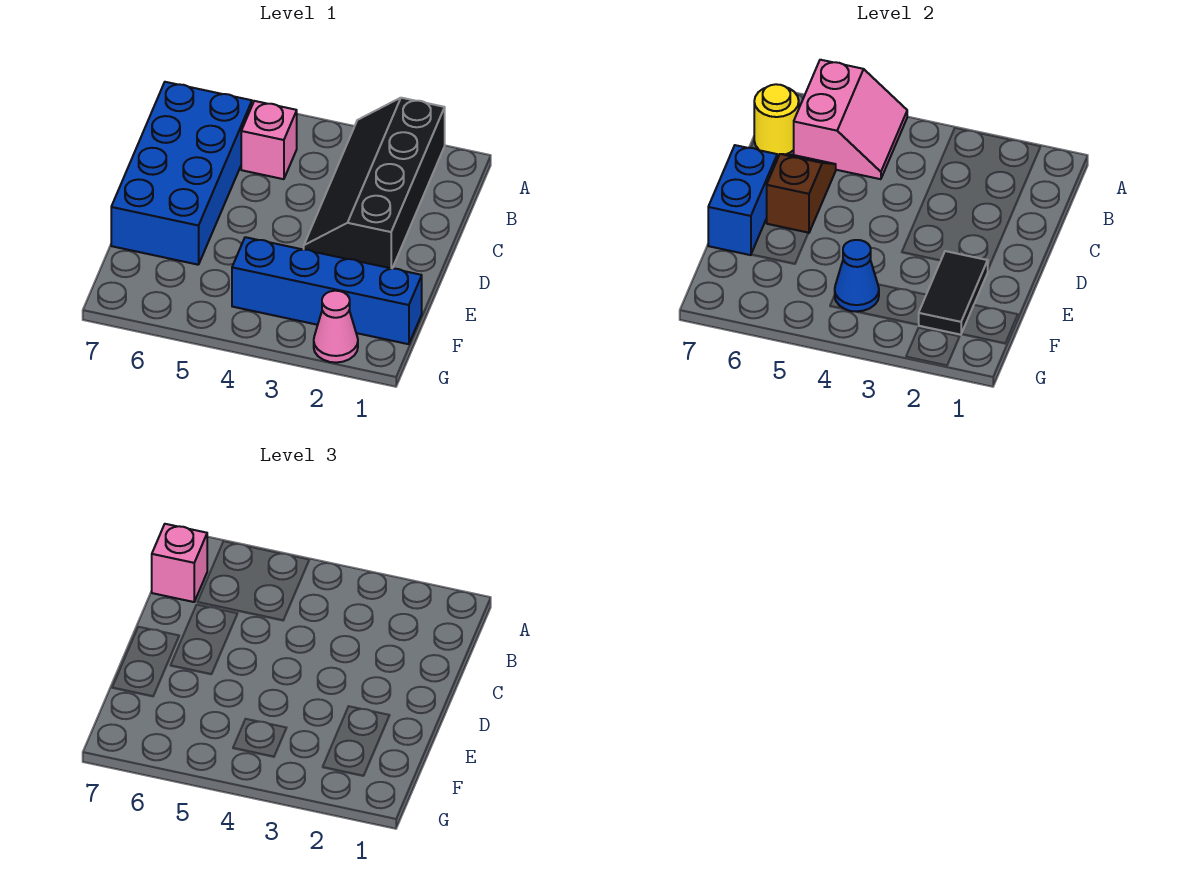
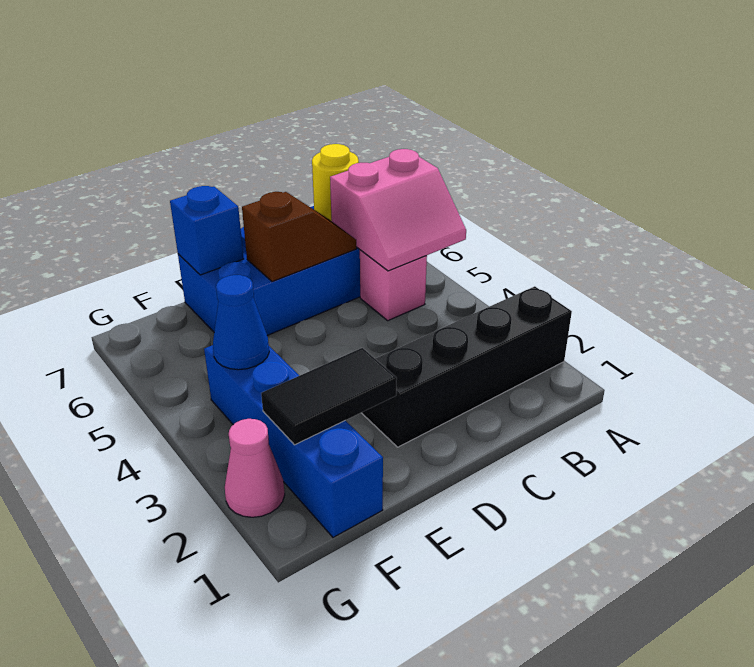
pink brick B7 level 3 -> none
blue brick D7:E7 level 2 -> blue brick E7 level 2

